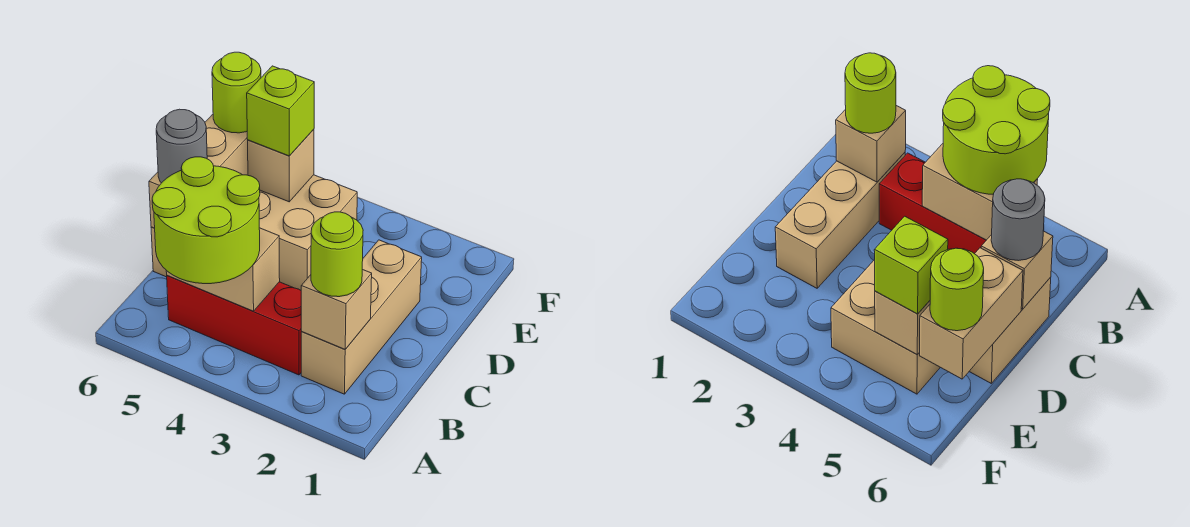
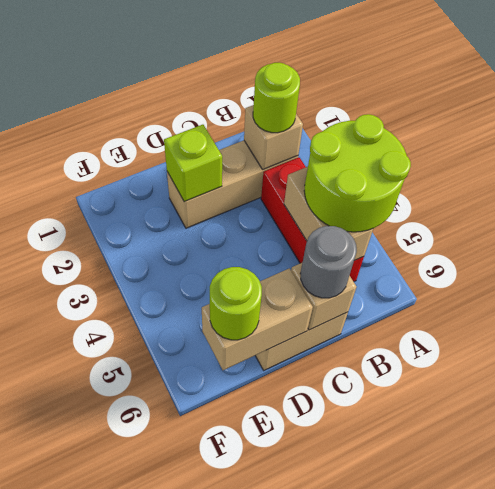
tan brick D4:E5 level 1 -> none
tan brick E5 level 2 -> none
lime brick E5 level 3 -> lime brick D2 level 2

